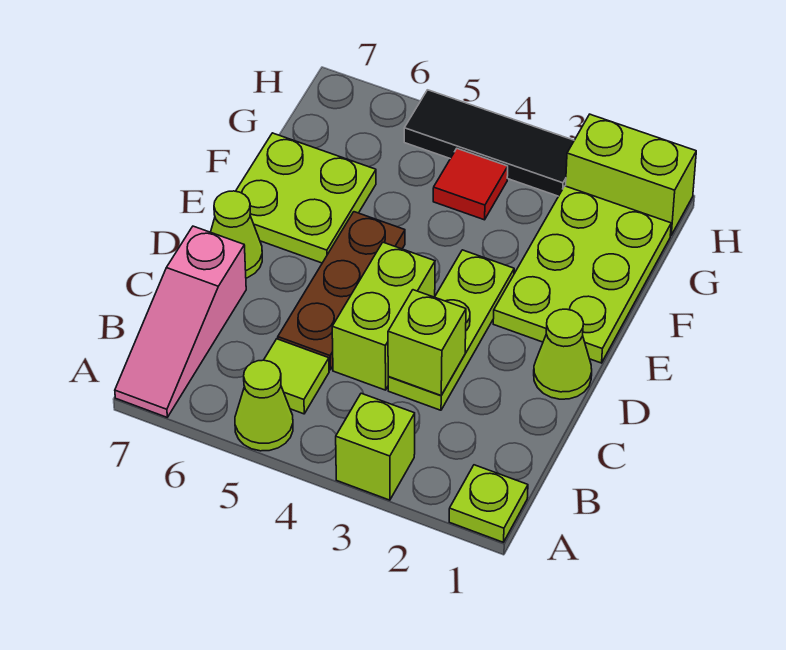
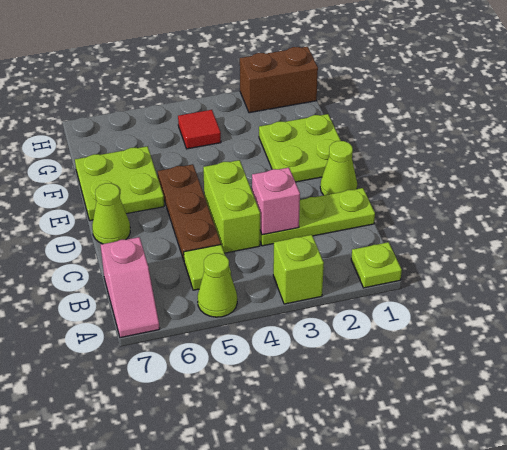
pink slope A7:C7 level 1 top C -> pink slope A7:B7 level 1 top B
lime plate C3:E3 level 1 -> lime plate C1:C3 level 1
lime brick C3 level 2 -> pink brick C3 level 2
lime plate E1:G2 level 1 -> lime plate E1:F2 level 1
lime brick H1:H2 level 1 -> brown brick H1:H2 level 1
black tile H3:H5 level 1 -> none

